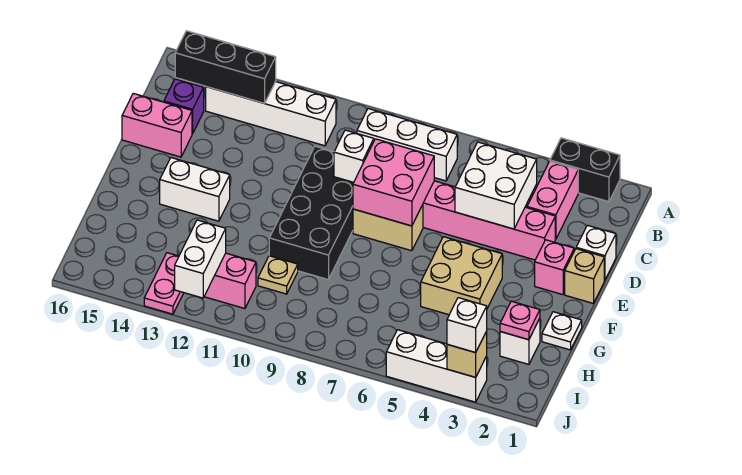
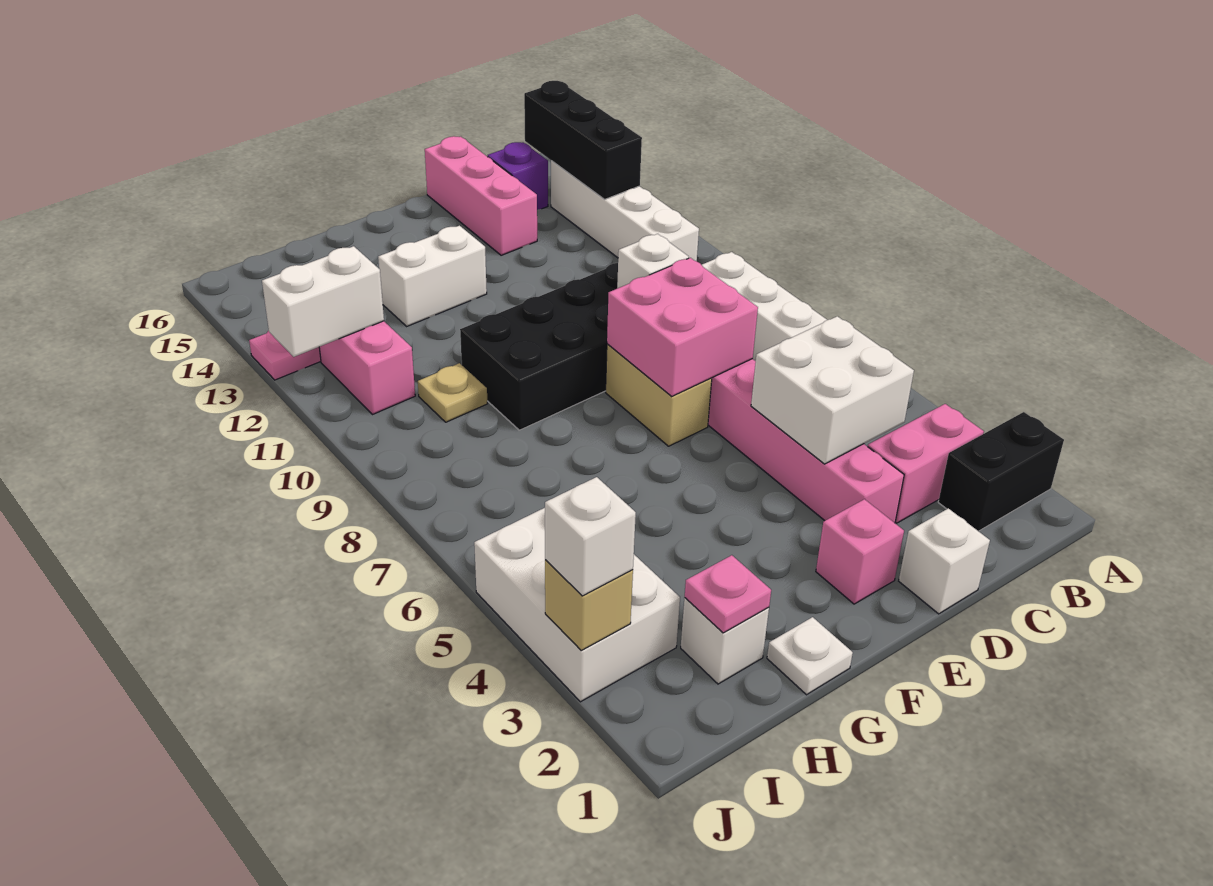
black brick A2:A3 level 1 -> black brick A2:B2 level 1
pink brick D15:D16 level 1 -> pink brick D14:D16 level 1
tan brick E1 level 1 -> none
tan brick F4:G5 level 1 -> none
white brick F13:F14 level 1 -> white brick F13:G13 level 1
white brick J3:J5 level 1 -> white brick I3:J5 level 1

